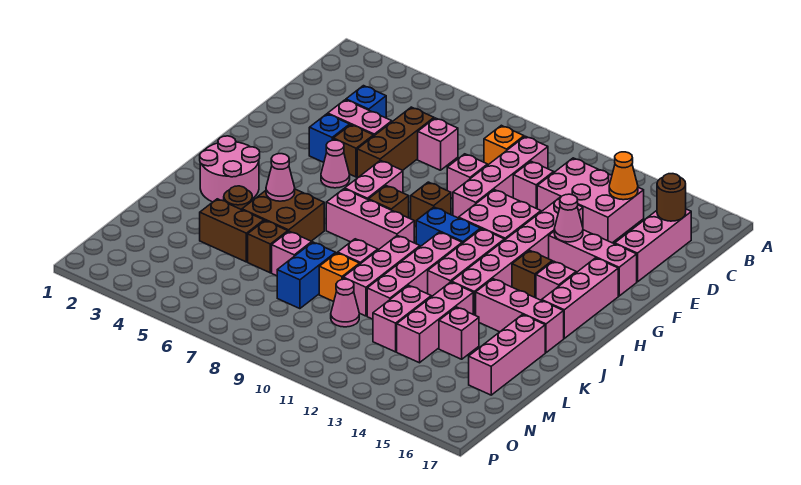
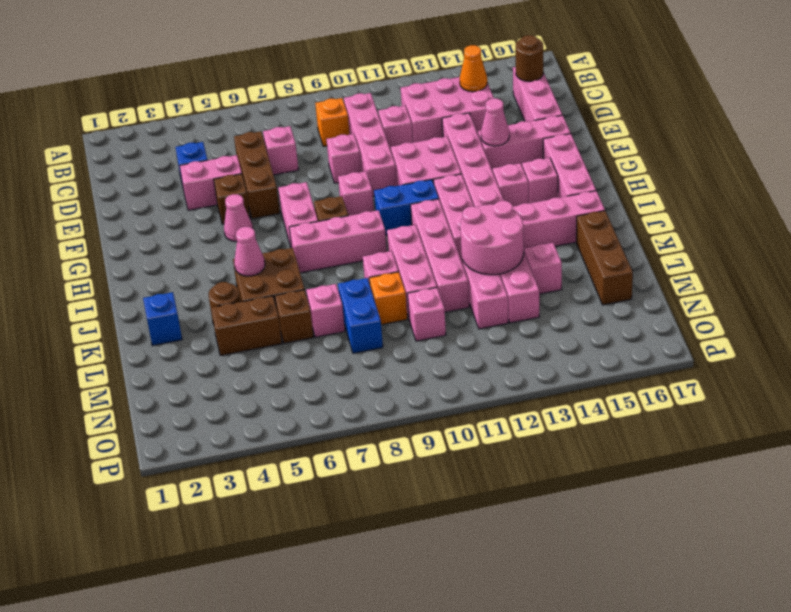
blue brick F4 level 1 -> blue brick K2 level 1
brown brick G9 level 1 -> pink brick G9 level 1
brown brick H14 level 1 -> pink brick H14 level 1
pink round brick I2:J3 level 1 -> pink round brick K12:L13 level 2
pink brick K16:M16 level 1 -> brown brick K16:M16 level 1
pink cone M10 level 1 -> pink brick M10 level 1

